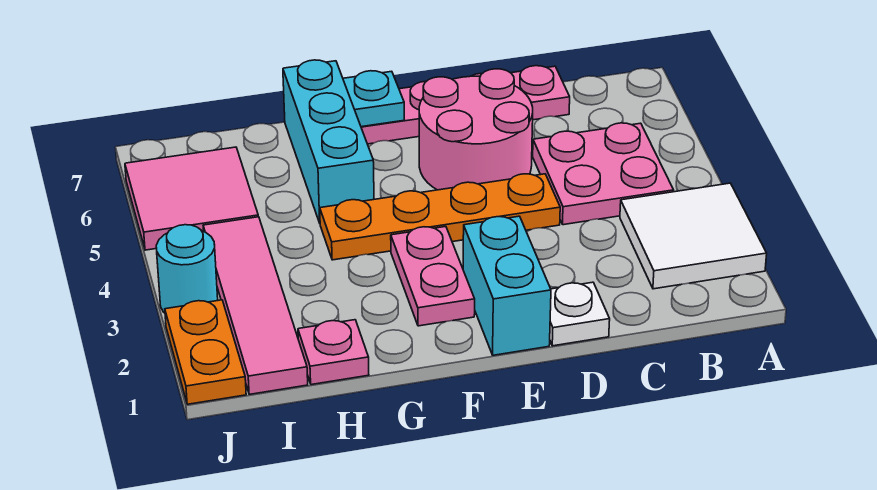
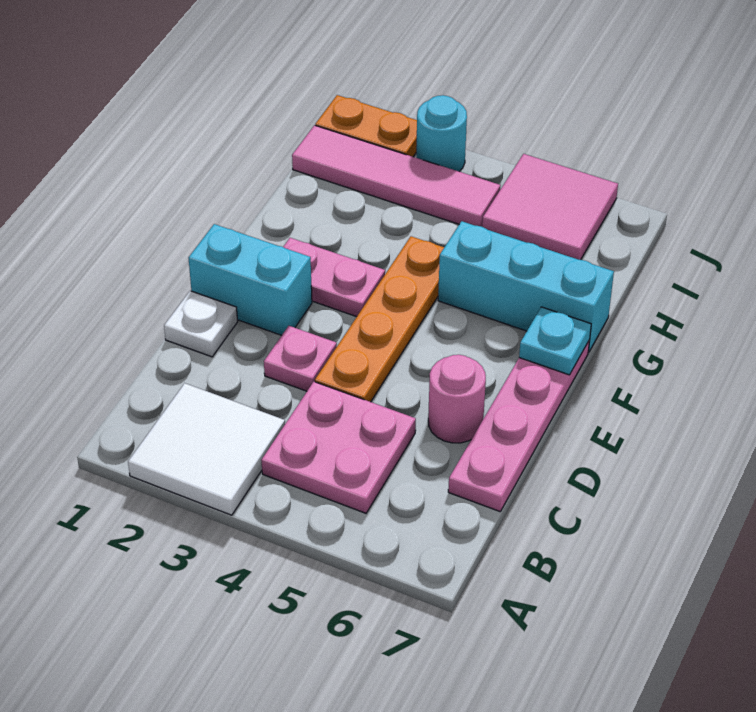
pink round brick D5:E6 level 1 -> pink round brick D6 level 1
pink plate H1 level 1 -> pink plate D3 level 1

